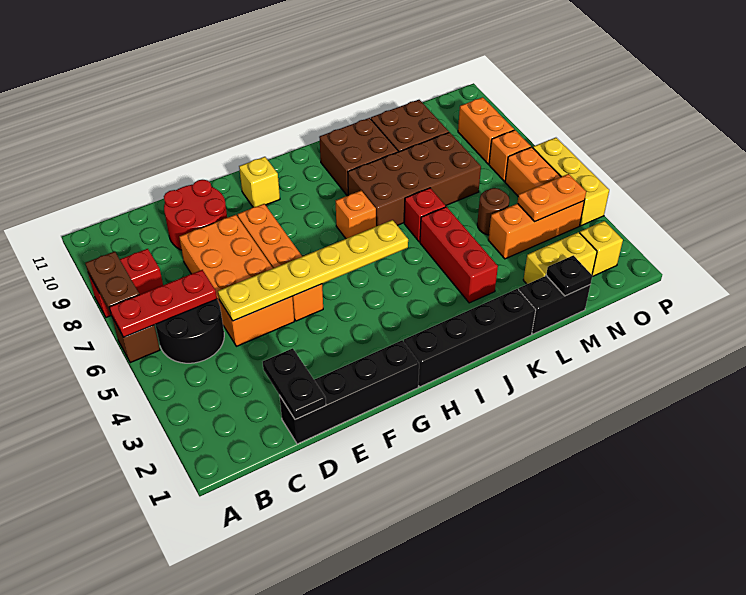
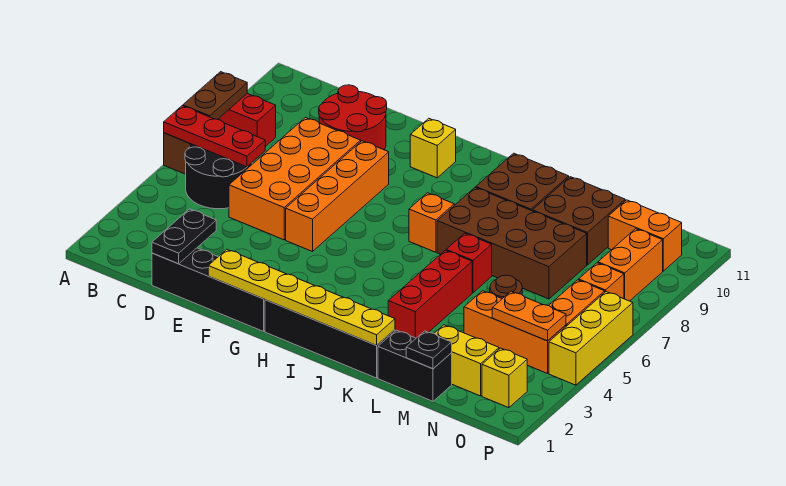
yellow plate D5:I5 level 2 -> yellow plate F1:K1 level 2
none -> orange brick N10:O10 level 1

